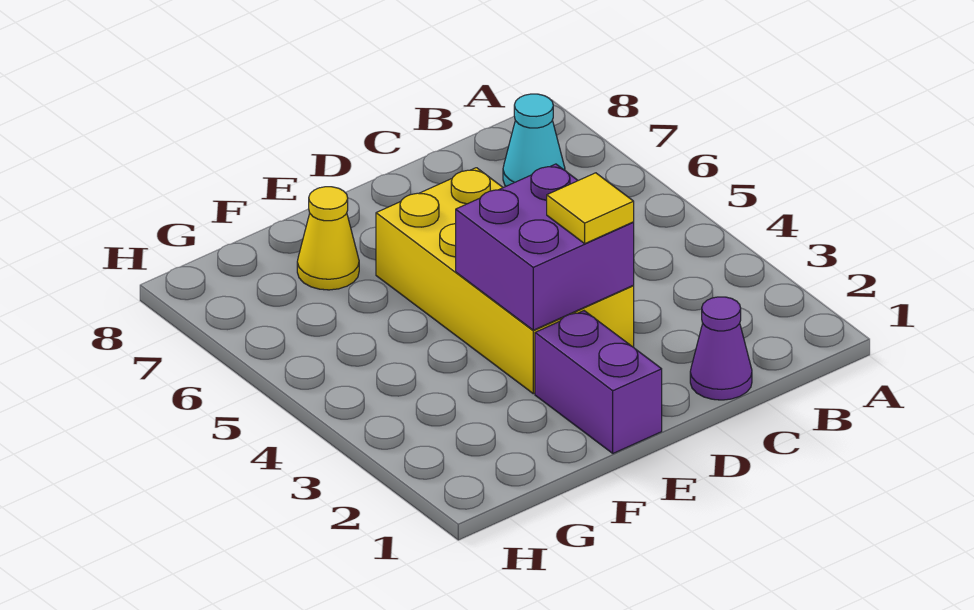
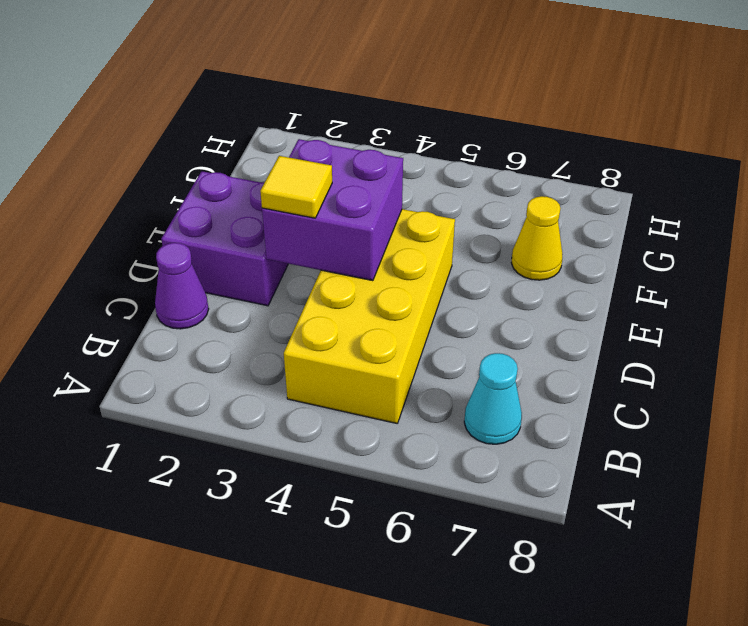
yellow brick D3:E6 level 1 -> yellow brick B4:E5 level 1
purple brick E1:E2 level 1 -> purple brick D1:E2 level 1

